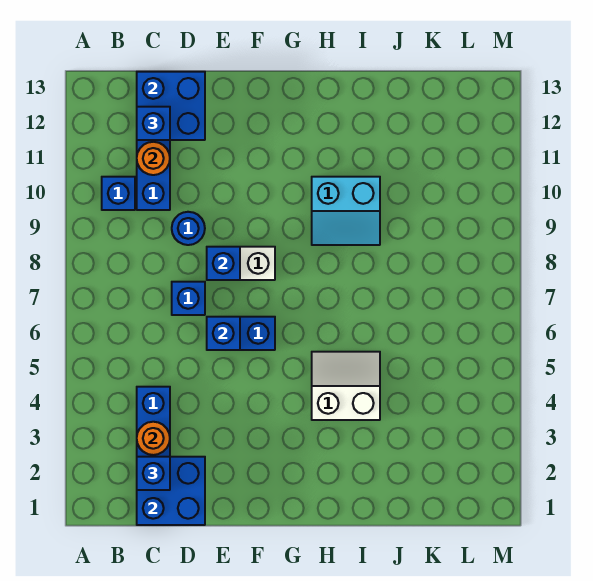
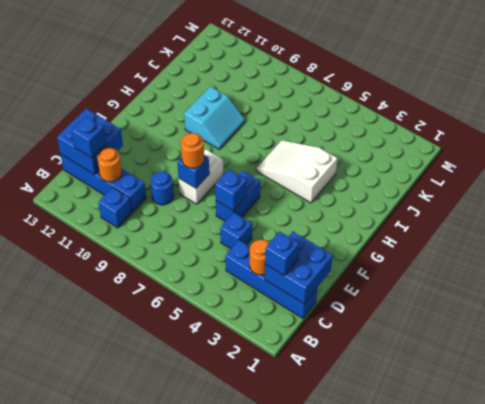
blue brick D7 level 1 -> blue brick D5 level 1
none -> orange round brick E8 level 3
white slope H4:I5 level 1 top 4 -> white slope H4:I6 level 1 top 4

